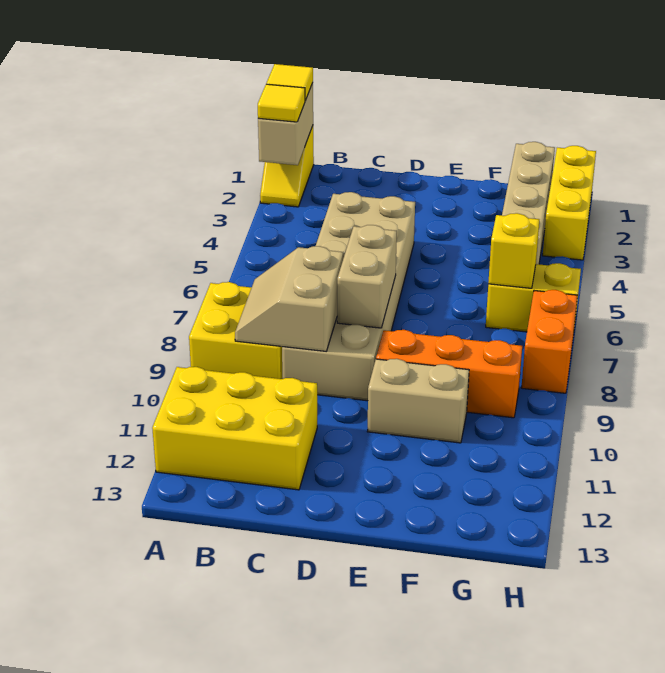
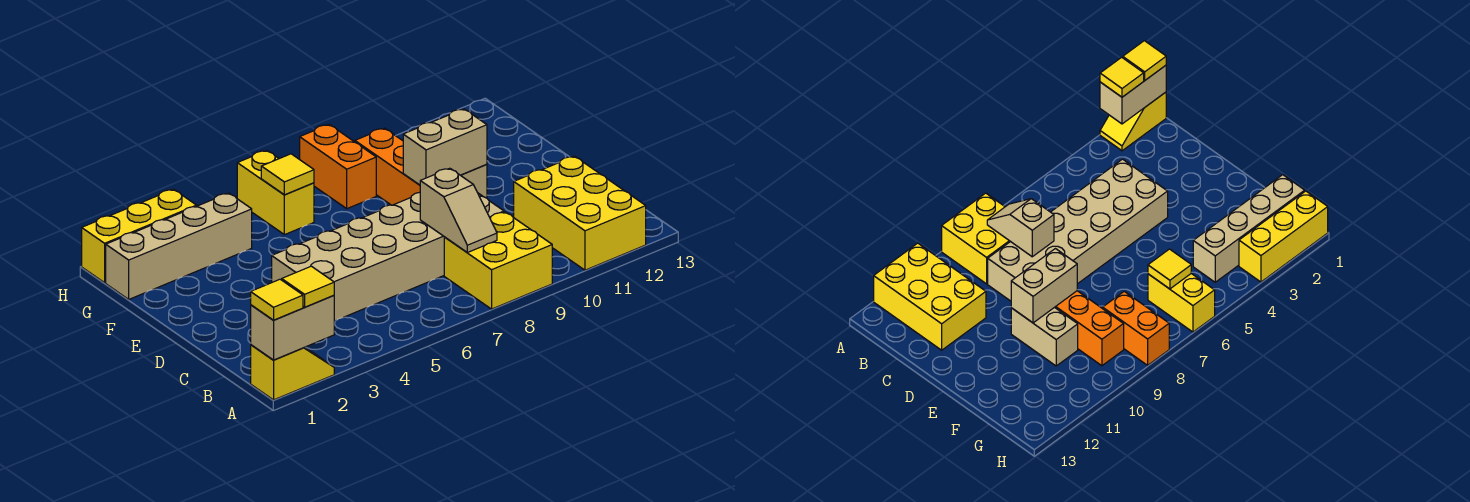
tan slope B8:C9 level 2 top C -> tan slope B8:C8 level 2 top C
tan brick D7:D8 level 2 -> tan brick E9:E10 level 2
yellow brick G6 level 2 -> yellow tile G6 level 2
orange brick H7:H8 level 1 -> orange brick G8:H8 level 1

